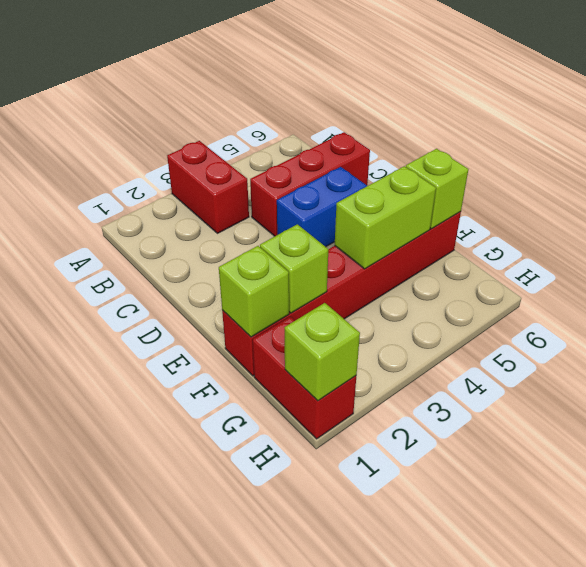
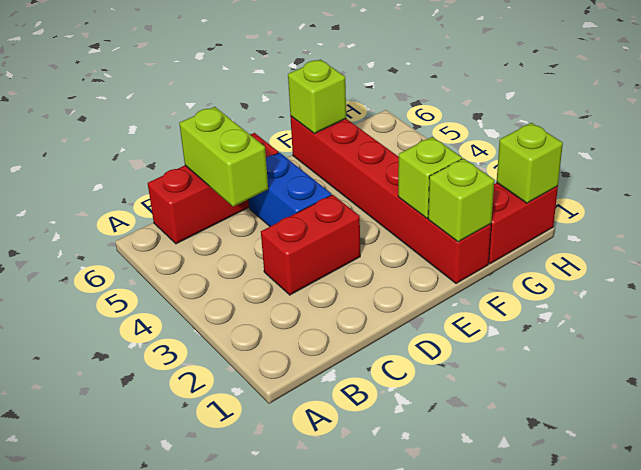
red brick A3:B3 level 1 -> red brick C3:D3 level 1
red brick C4:C6 level 1 -> red brick B6:D6 level 1
lime brick F4:F5 level 2 -> lime brick C5:C6 level 2

